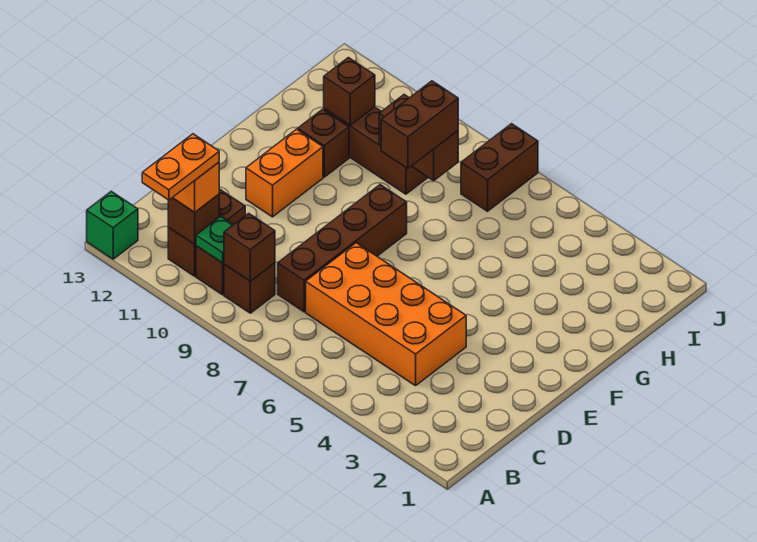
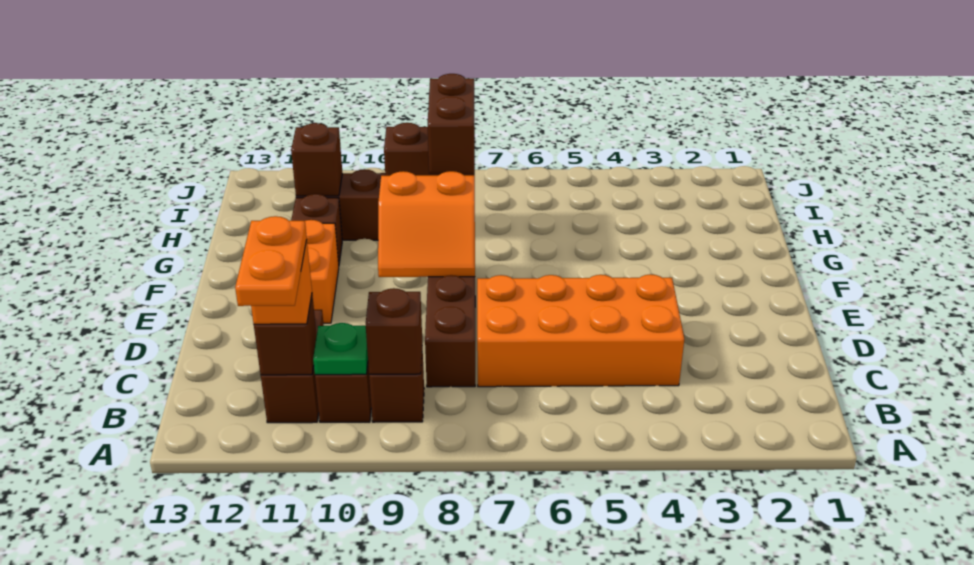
green brick A13 level 1 -> none
none -> orange slope E8:F9 level 2 top F
brown brick I7:J7 level 1 -> none

